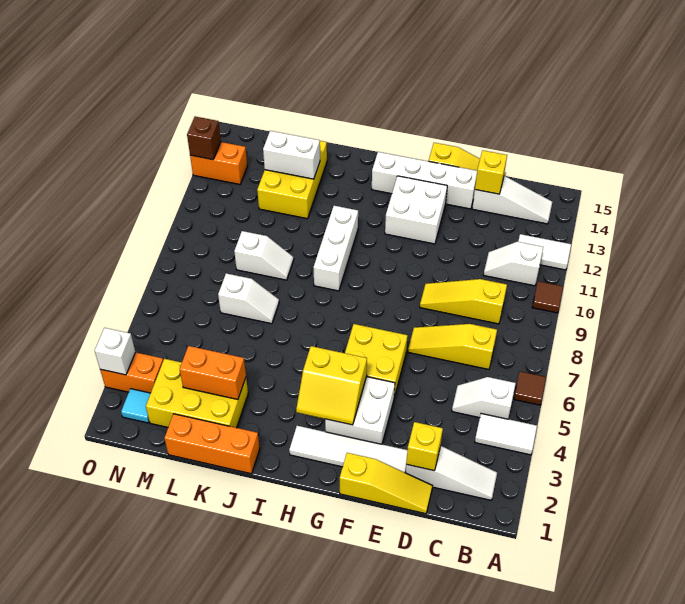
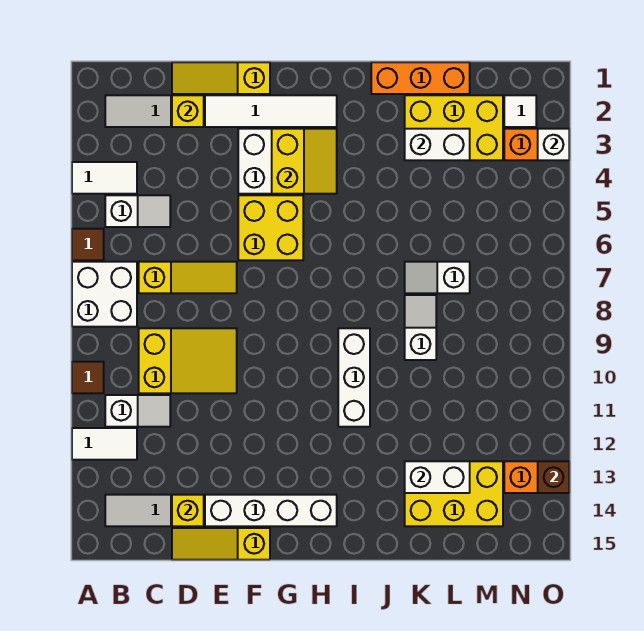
yellow slope C9:E9 level 1 top C -> yellow slope C9:E10 level 1 top C
white brick F12:G13 level 1 -> white brick A7:B8 level 1
yellow slope G3:H4 level 2 top 4 -> yellow slope G3:H4 level 2 top G
orange brick K3:L3 level 2 -> white brick K3:L3 level 2
white slope K9:L9 level 1 top L -> white slope K8:K9 level 1 top 9
yellow brick K12:L14 level 1 -> yellow brick K13:M14 level 1
cyan tile N2 level 1 -> white tile N2 level 1

